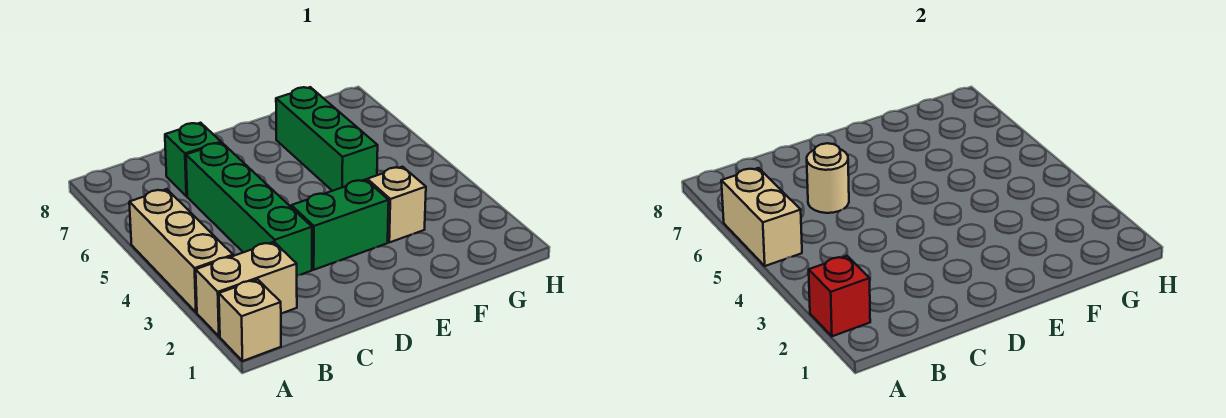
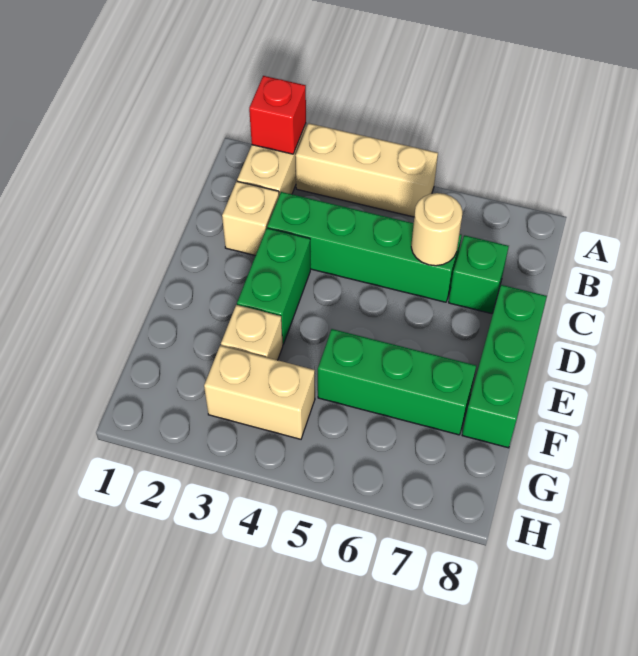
tan brick A1 level 1 -> tan brick C2 level 1
tan brick A5:A6 level 2 -> tan brick G3:G4 level 1
none -> green brick D8:F8 level 1

